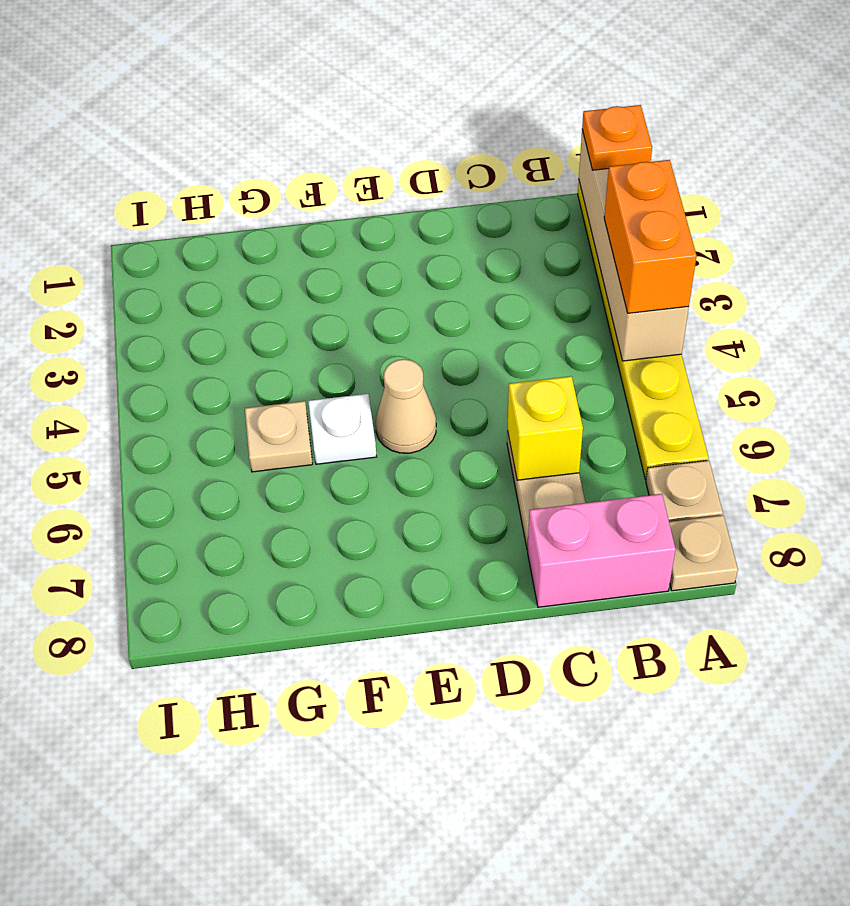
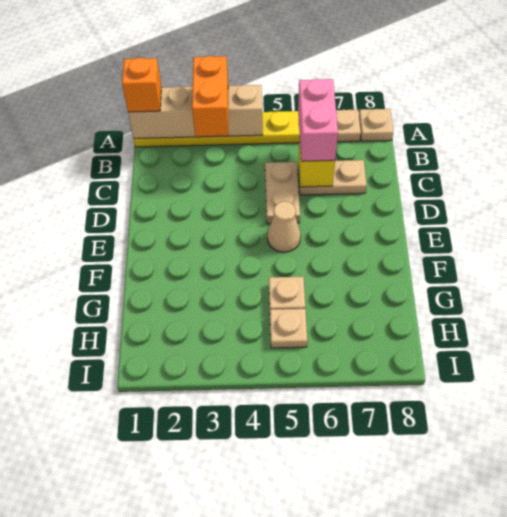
orange plate A1 level 3 -> orange brick A1 level 3
orange brick A3:A4 level 3 -> orange brick A3:B3 level 3
pink brick B8:C8 level 1 -> pink brick B6:C6 level 3
none -> tan plate C5:D5 level 1
white plate F5 level 1 -> none
none -> tan plate H5 level 1

